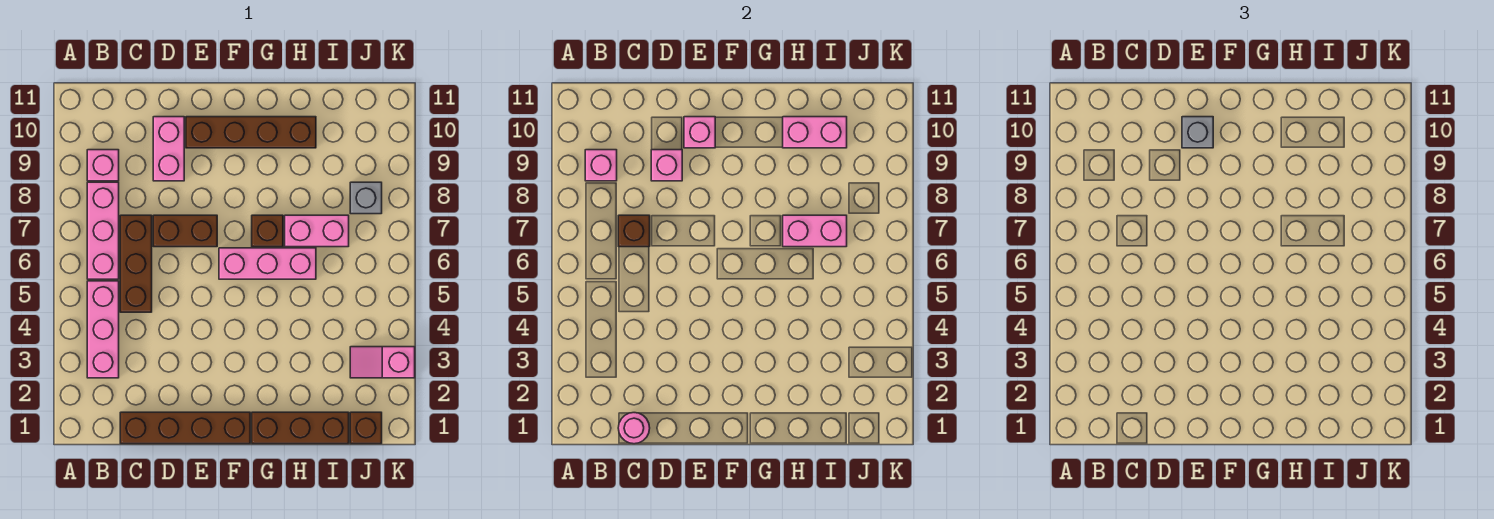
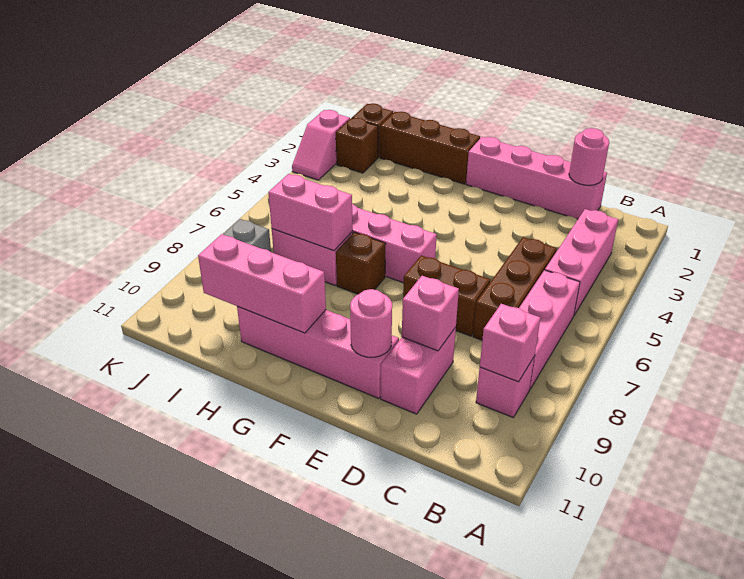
brown brick C1:F1 level 1 -> pink brick C1:F1 level 1
brown brick C7 level 2 -> brown brick J2 level 1
brown brick E10:H10 level 1 -> pink brick E10:H10 level 1
pink brick E10 level 2 -> pink round brick E10 level 2
grey brick E10 level 3 -> none
pink brick H10:I10 level 2 -> pink brick G10:I10 level 2
pink slope J3:K3 level 1 top K -> pink slope K2:K3 level 1 top 2

